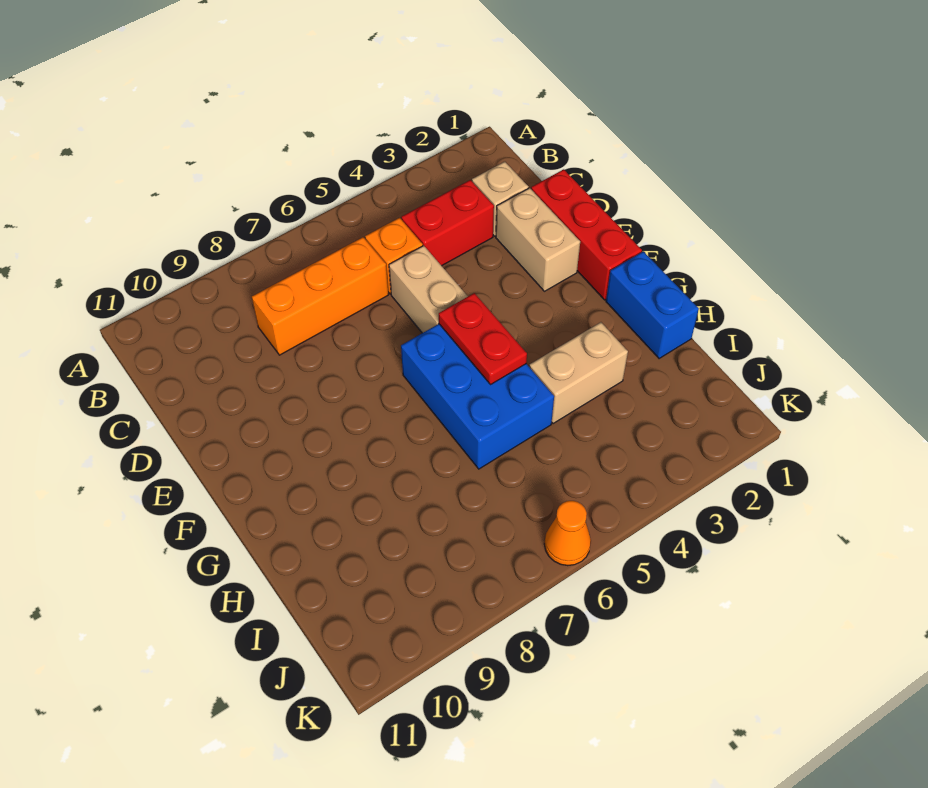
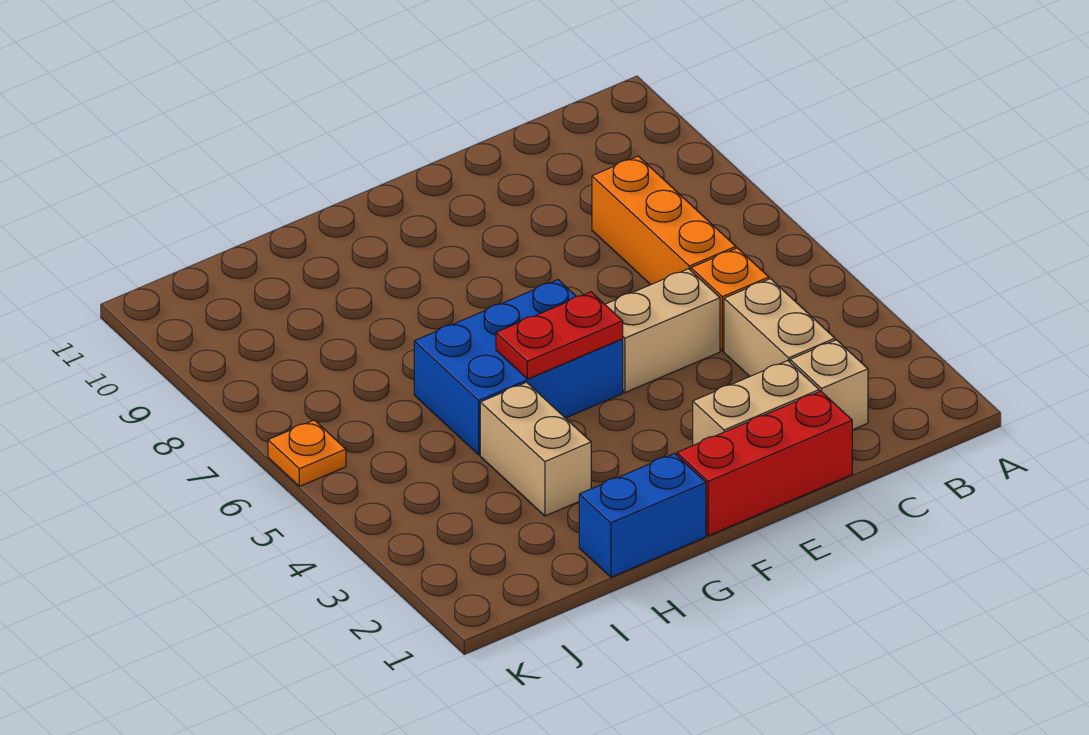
red brick C3:C4 level 1 -> tan brick C3:C4 level 1
orange cone K6 level 1 -> orange plate K6 level 1

